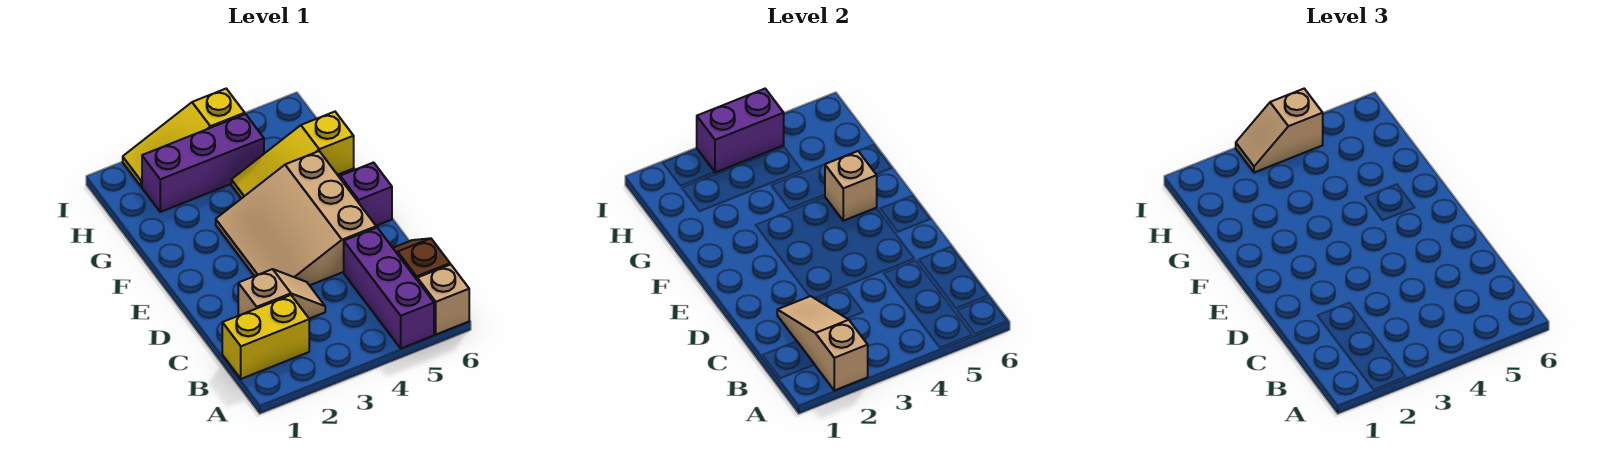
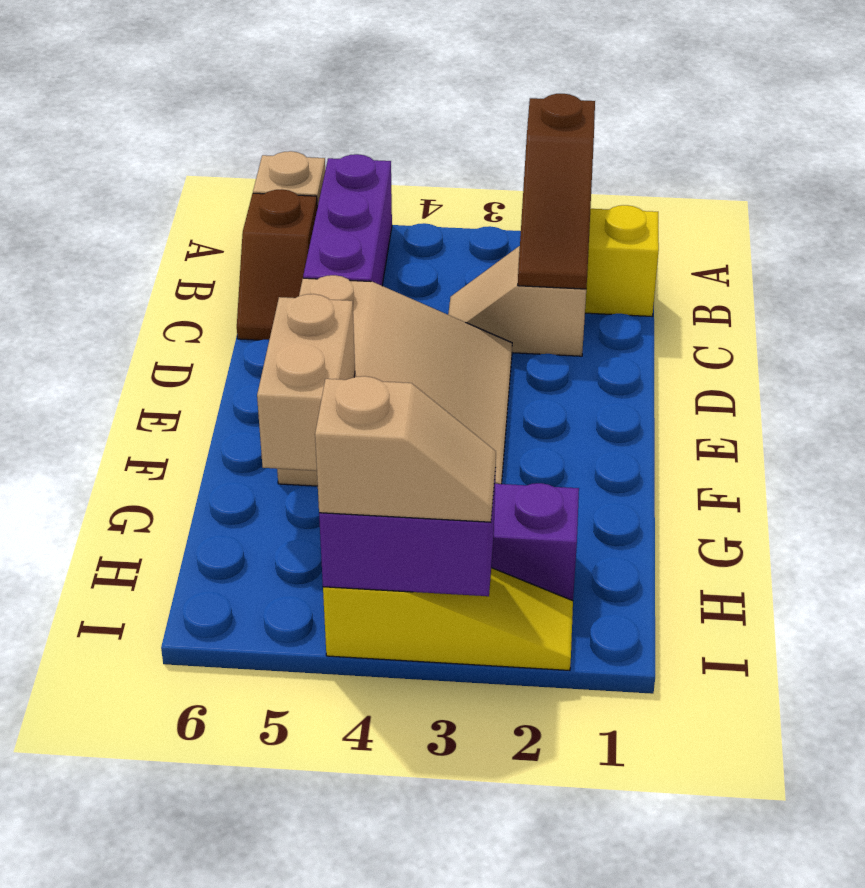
tan slope A2:C2 level 2 top A -> brown slope A2:C2 level 2 top A
purple brick E6 level 1 -> none
tan brick F5 level 2 -> tan brick F5:G5 level 2
yellow slope G4:G6 level 1 top 6 -> none

